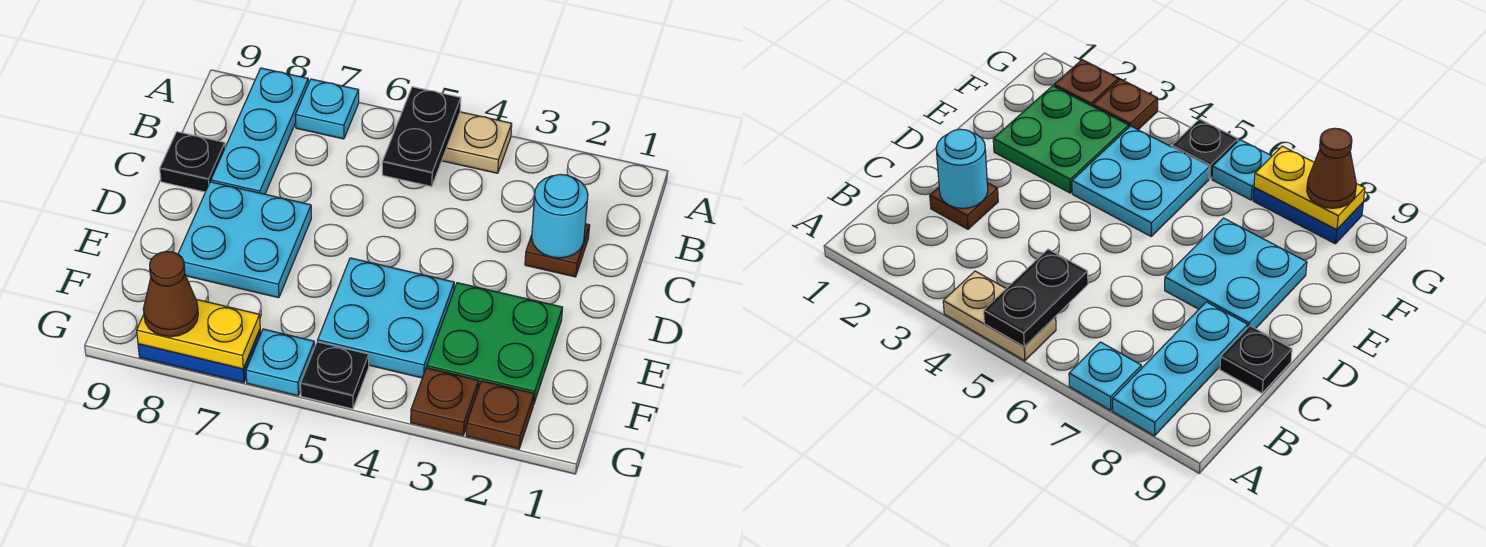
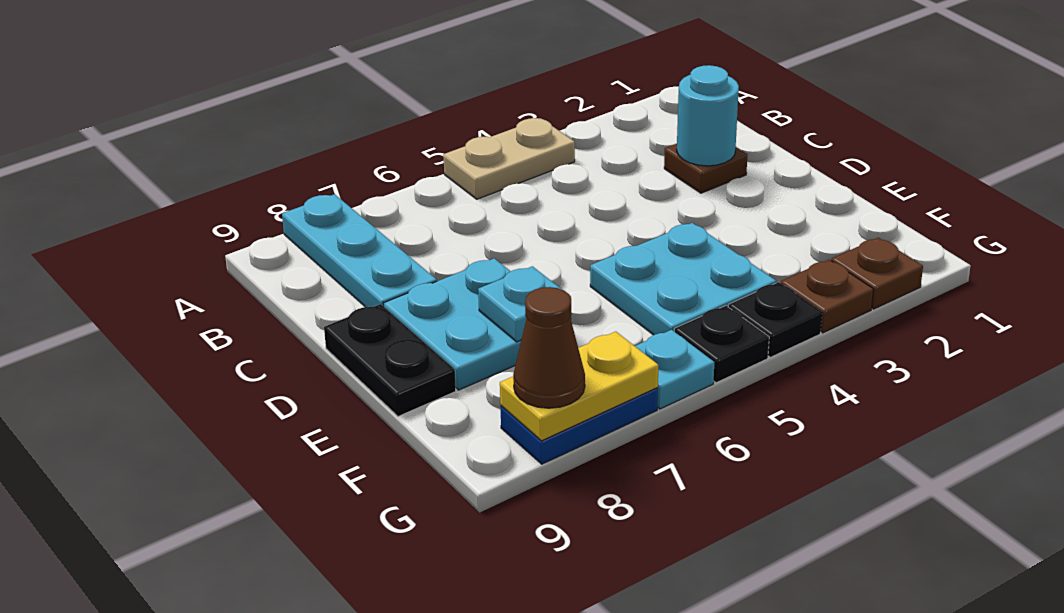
black plate A5:B5 level 2 -> black plate D9:E9 level 1
cyan plate A7 level 1 -> cyan plate E7 level 2
black plate C9 level 1 -> black plate G4 level 1
green plate E2:F3 level 1 -> none

